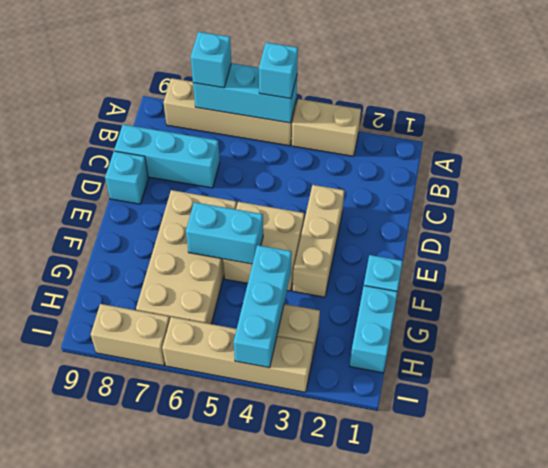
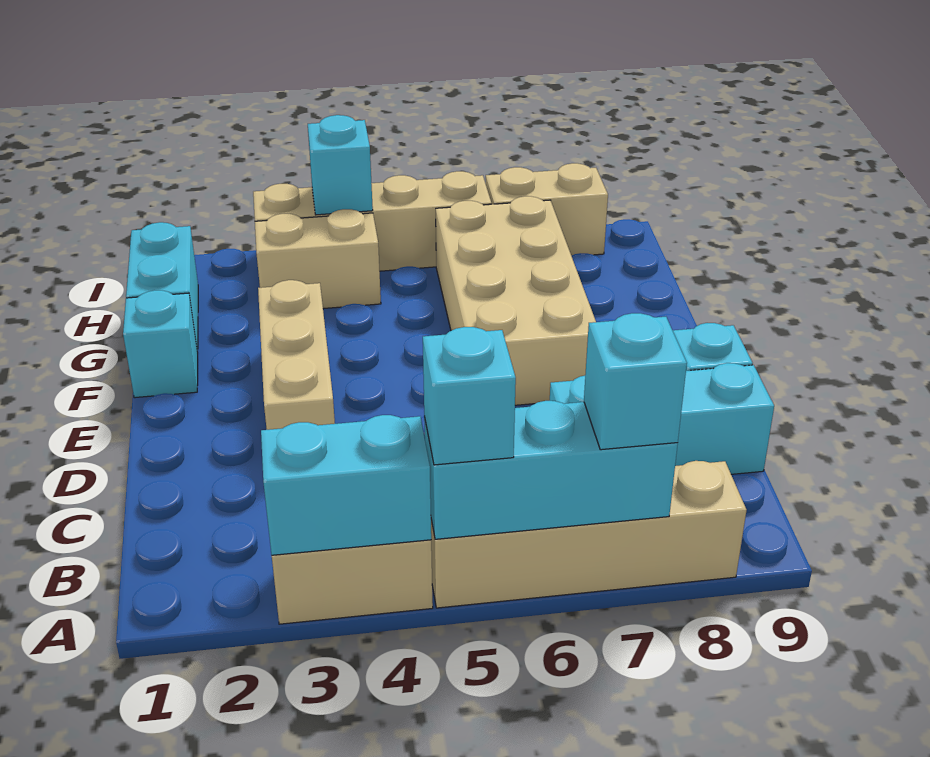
tan brick E4:F5 level 1 -> none
cyan brick F5:F6 level 2 -> cyan brick A3:A4 level 2
cyan brick G4:I4 level 2 -> cyan brick I4 level 2

